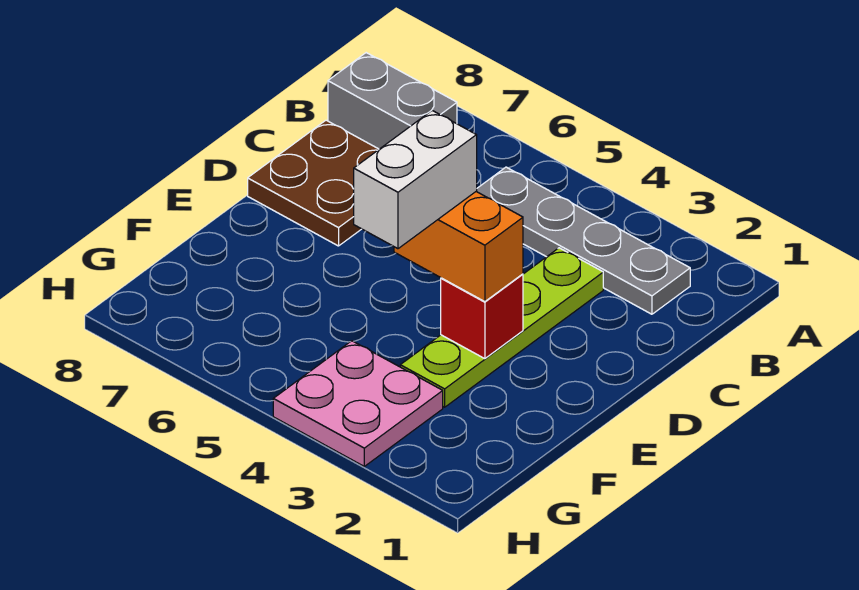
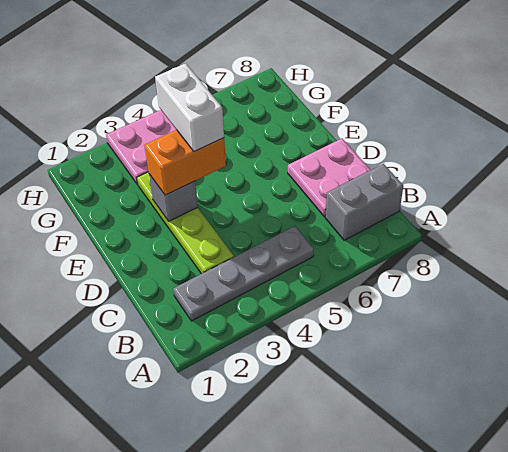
brown plate C7:D8 level 1 -> pink plate C7:D8 level 1
red brick E3 level 2 -> grey brick E3 level 2

